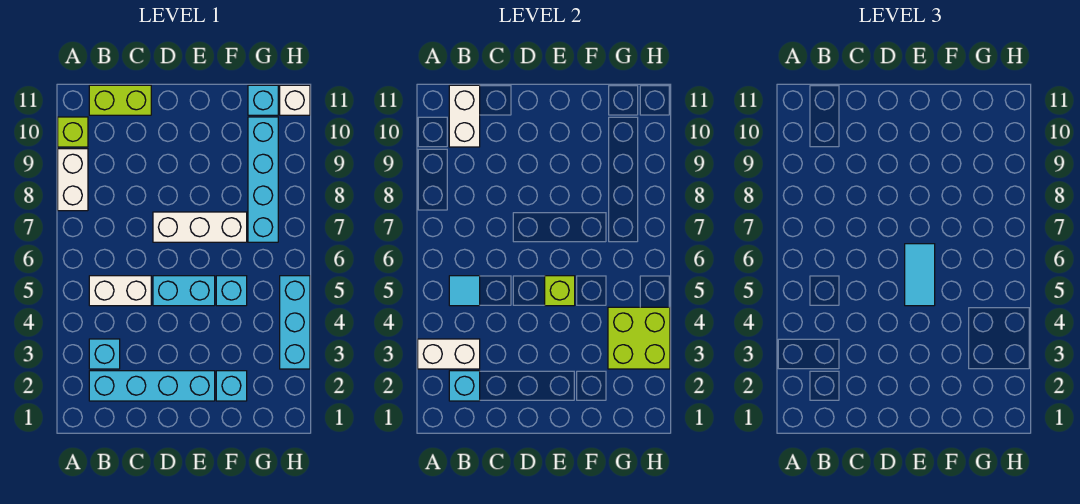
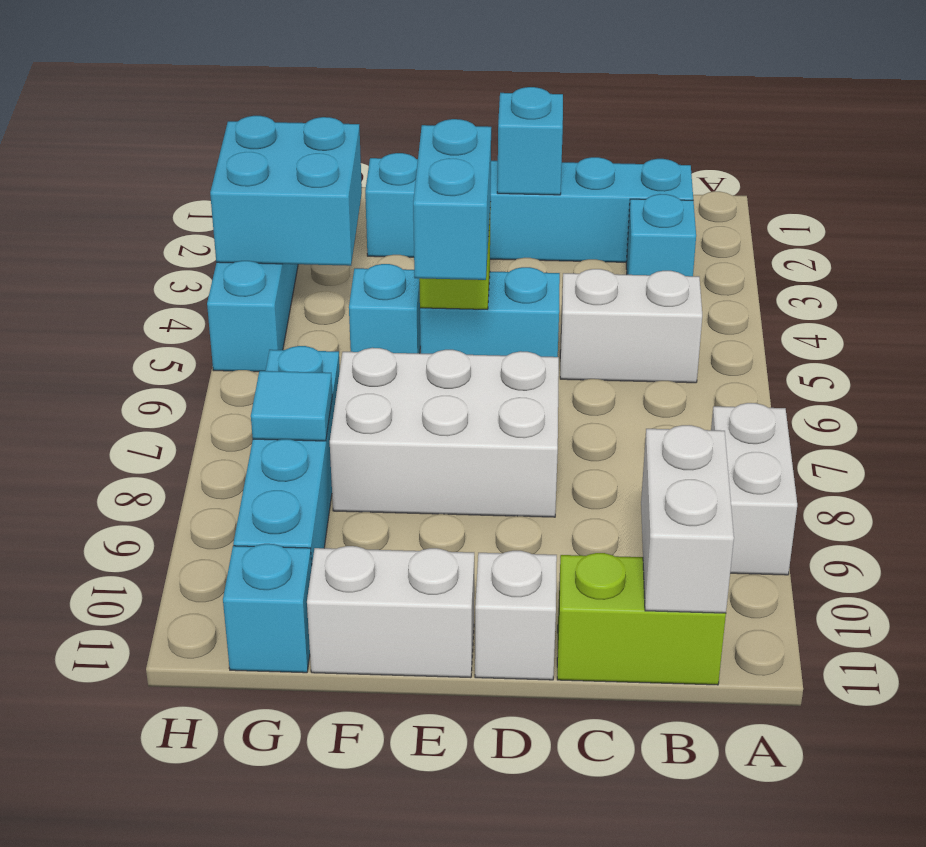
white brick A3:B3 level 2 -> white brick E11:F11 level 1
lime brick A10 level 1 -> none
cyan brick B2 level 2 -> cyan brick D2 level 2
cyan tile B5 level 2 -> cyan tile G8 level 2
white brick D7:F7 level 1 -> white brick D7:F8 level 1
cyan tile E5:E6 level 3 -> cyan brick E5:E6 level 3
lime brick G3:H4 level 2 -> cyan brick G3:H4 level 2
white brick H11 level 1 -> white brick D11 level 1

